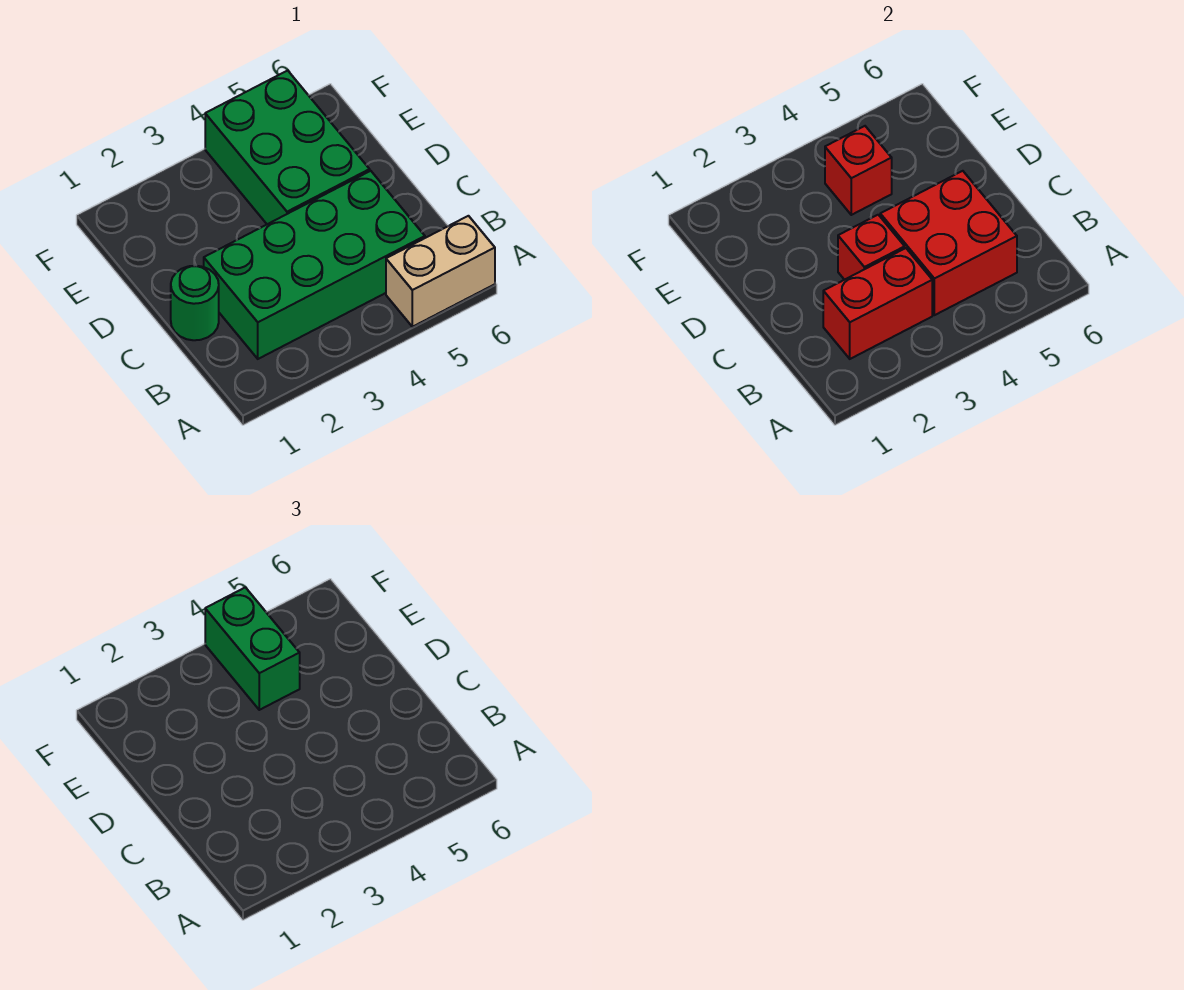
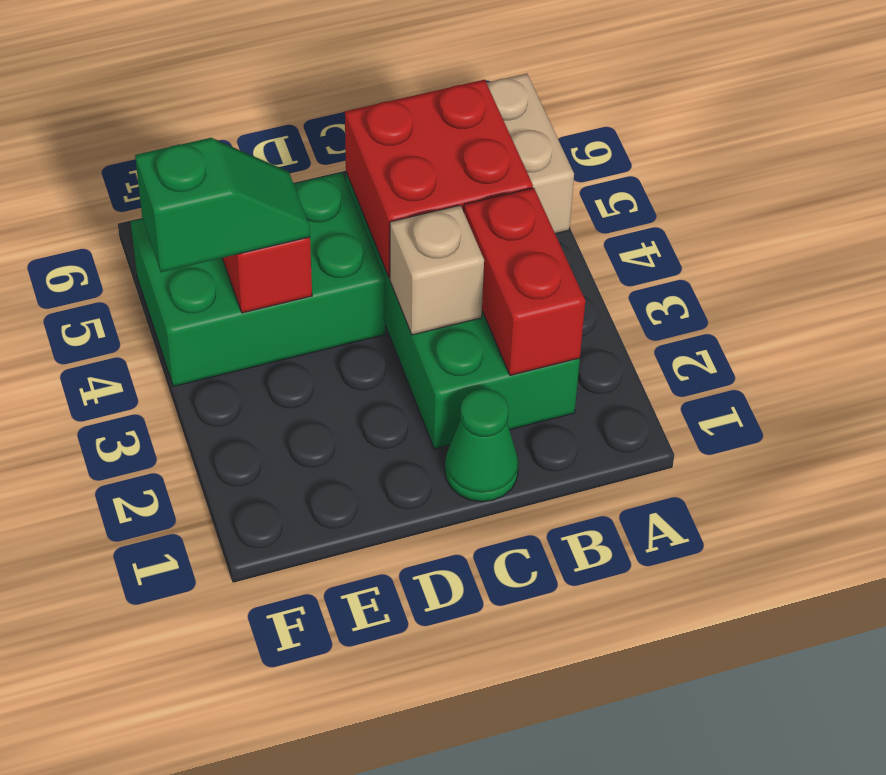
green round brick C1 level 1 -> green cone C1 level 1
red brick C3 level 2 -> tan brick C3 level 2
green brick E4:F4 level 3 -> green slope E4:F4 level 3 top F

